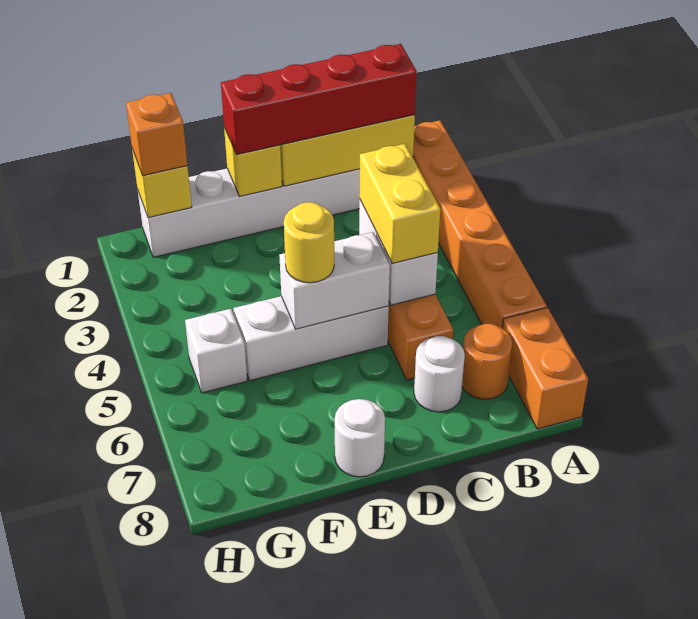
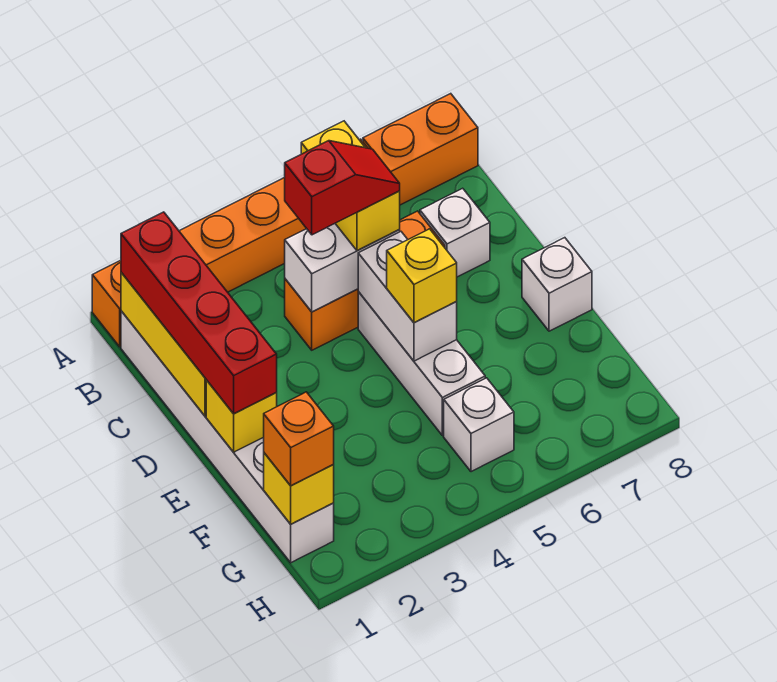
orange round brick B7 level 1 -> none
yellow brick C4:C5 level 3 -> yellow brick B5:C5 level 3
none -> red slope C4:C5 level 4 top 4
white round brick C7 level 1 -> white brick C7 level 1
yellow round brick E5 level 3 -> yellow brick E5 level 3
white round brick E8 level 1 -> white brick E8 level 1

